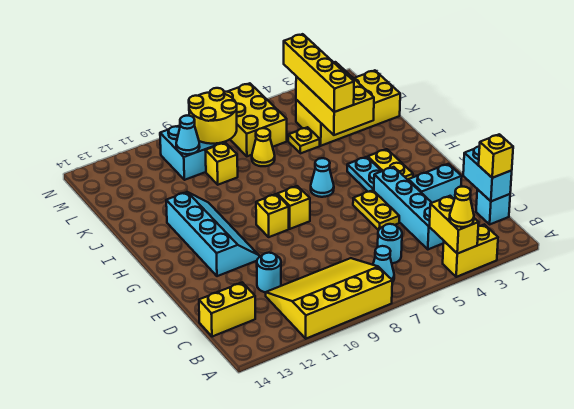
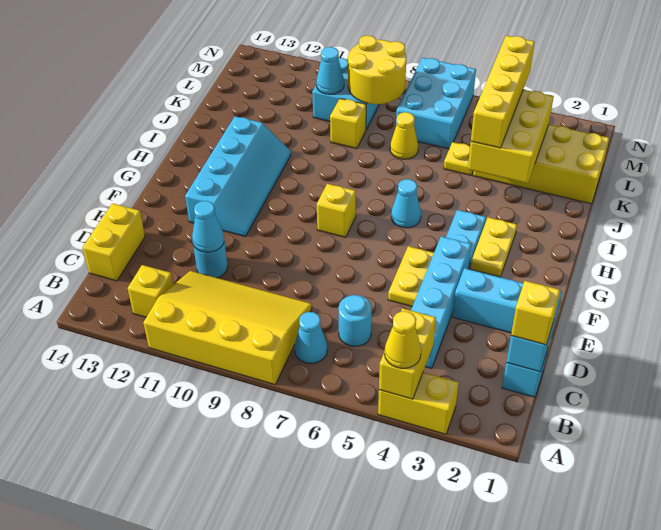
yellow brick C13:C14 level 1 -> yellow brick C14:D14 level 1
none -> cyan cone D11 level 2
yellow brick G9 level 1 -> yellow brick B12 level 1
yellow brick L6:N7 level 1 -> cyan brick L6:N7 level 1

